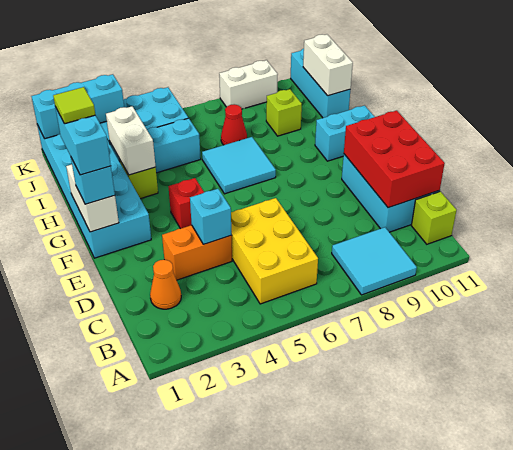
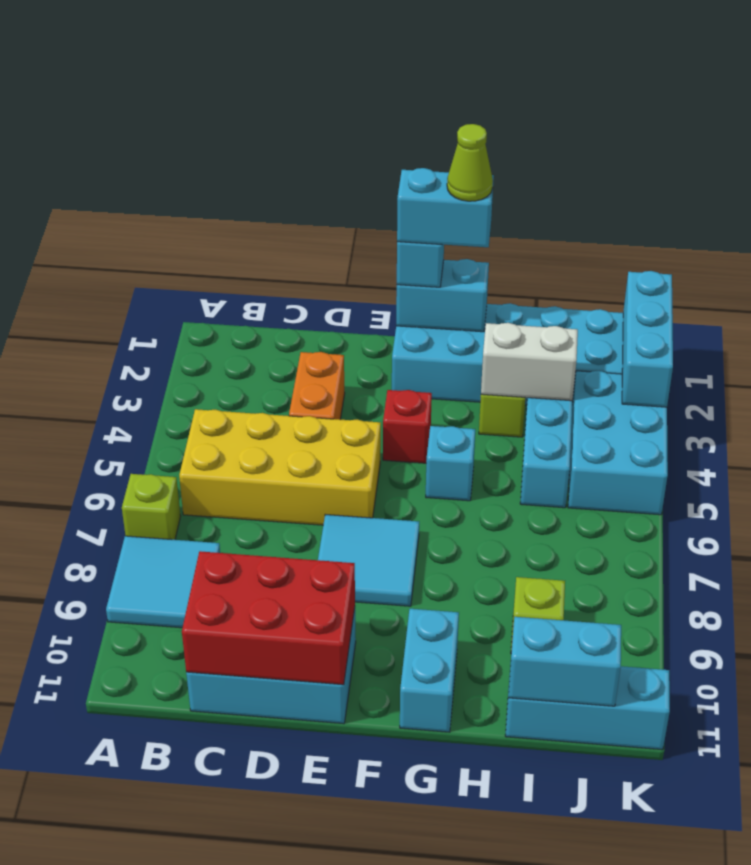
yellow brick B5:D6 level 1 -> yellow brick B5:E6 level 1
lime brick B11 level 1 -> lime brick A7 level 1
orange cone C2 level 1 -> none
cyan brick D4 level 2 -> cyan brick G5 level 1
white brick F1:G1 level 2 -> cyan brick F1:G1 level 2
lime tile G1 level 5 -> lime cone G1 level 5
cyan tile G6:H7 level 1 -> cyan tile E7:F8 level 1
red cone I7 level 1 -> none
white brick I11:J11 level 2 -> cyan brick I11:J11 level 2
white brick K8:K9 level 1 -> none

